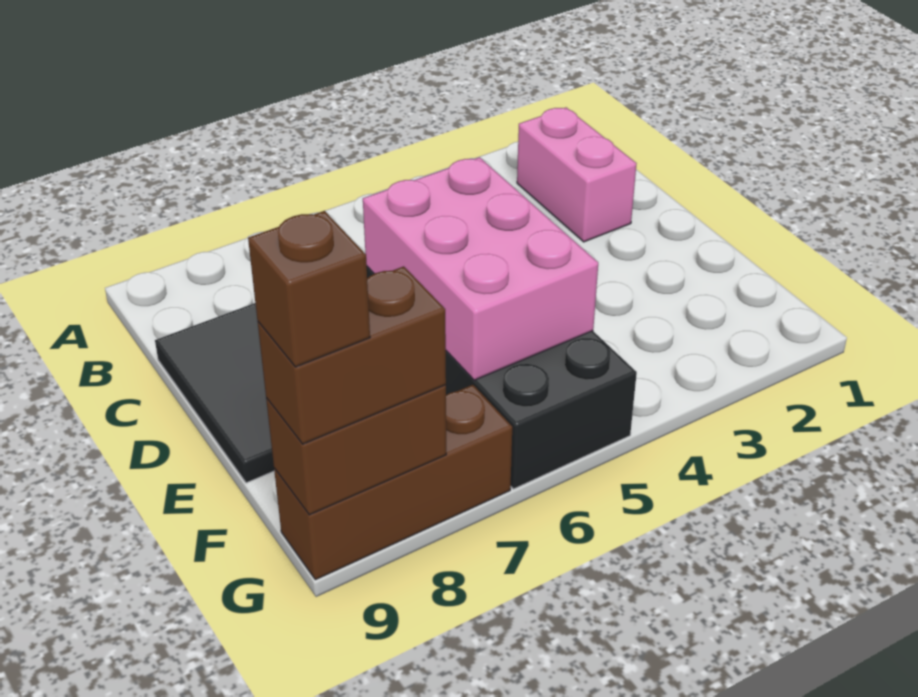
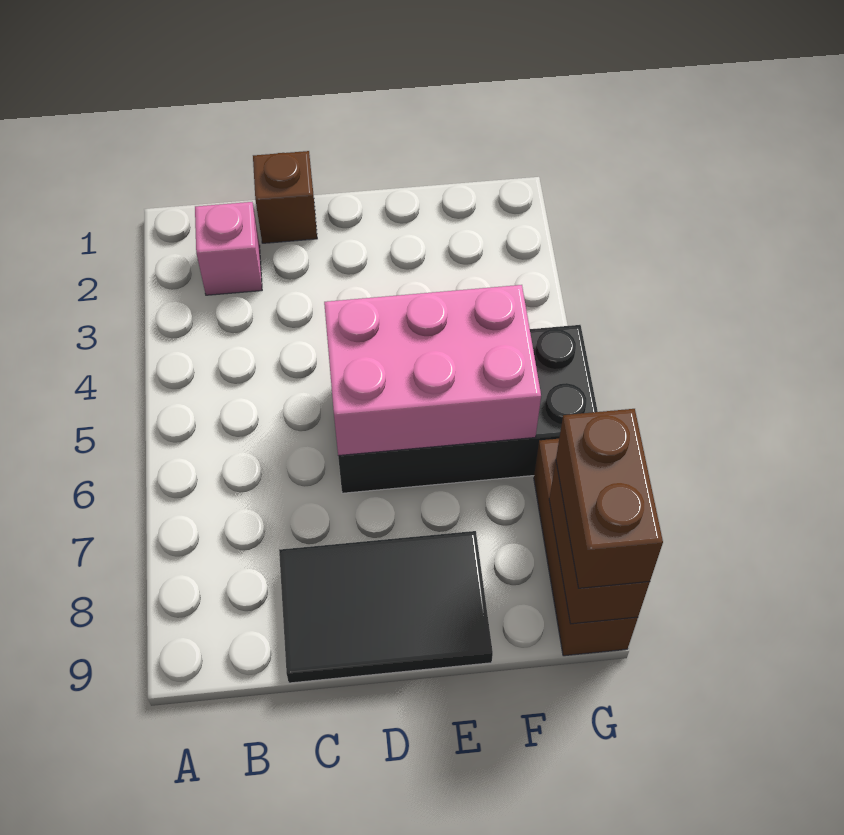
pink brick B2:C2 level 1 -> pink brick B2 level 1
brown brick G9 level 4 -> brown brick C1 level 1

